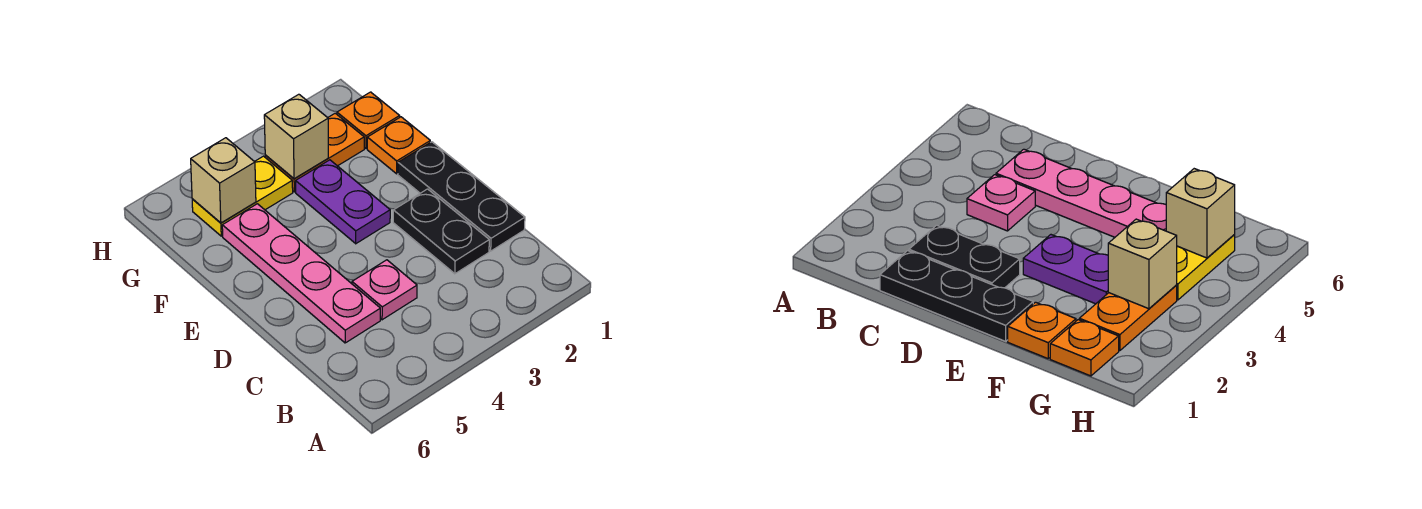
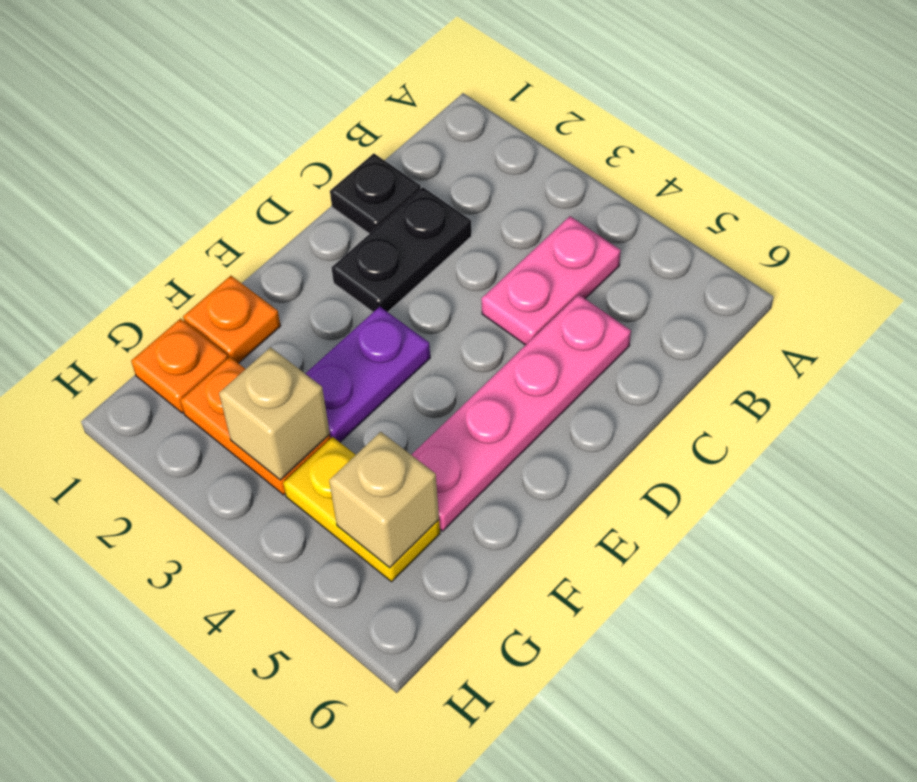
black plate C1:E1 level 1 -> black plate C1 level 1
pink plate C4 level 1 -> pink plate B4:C4 level 1

